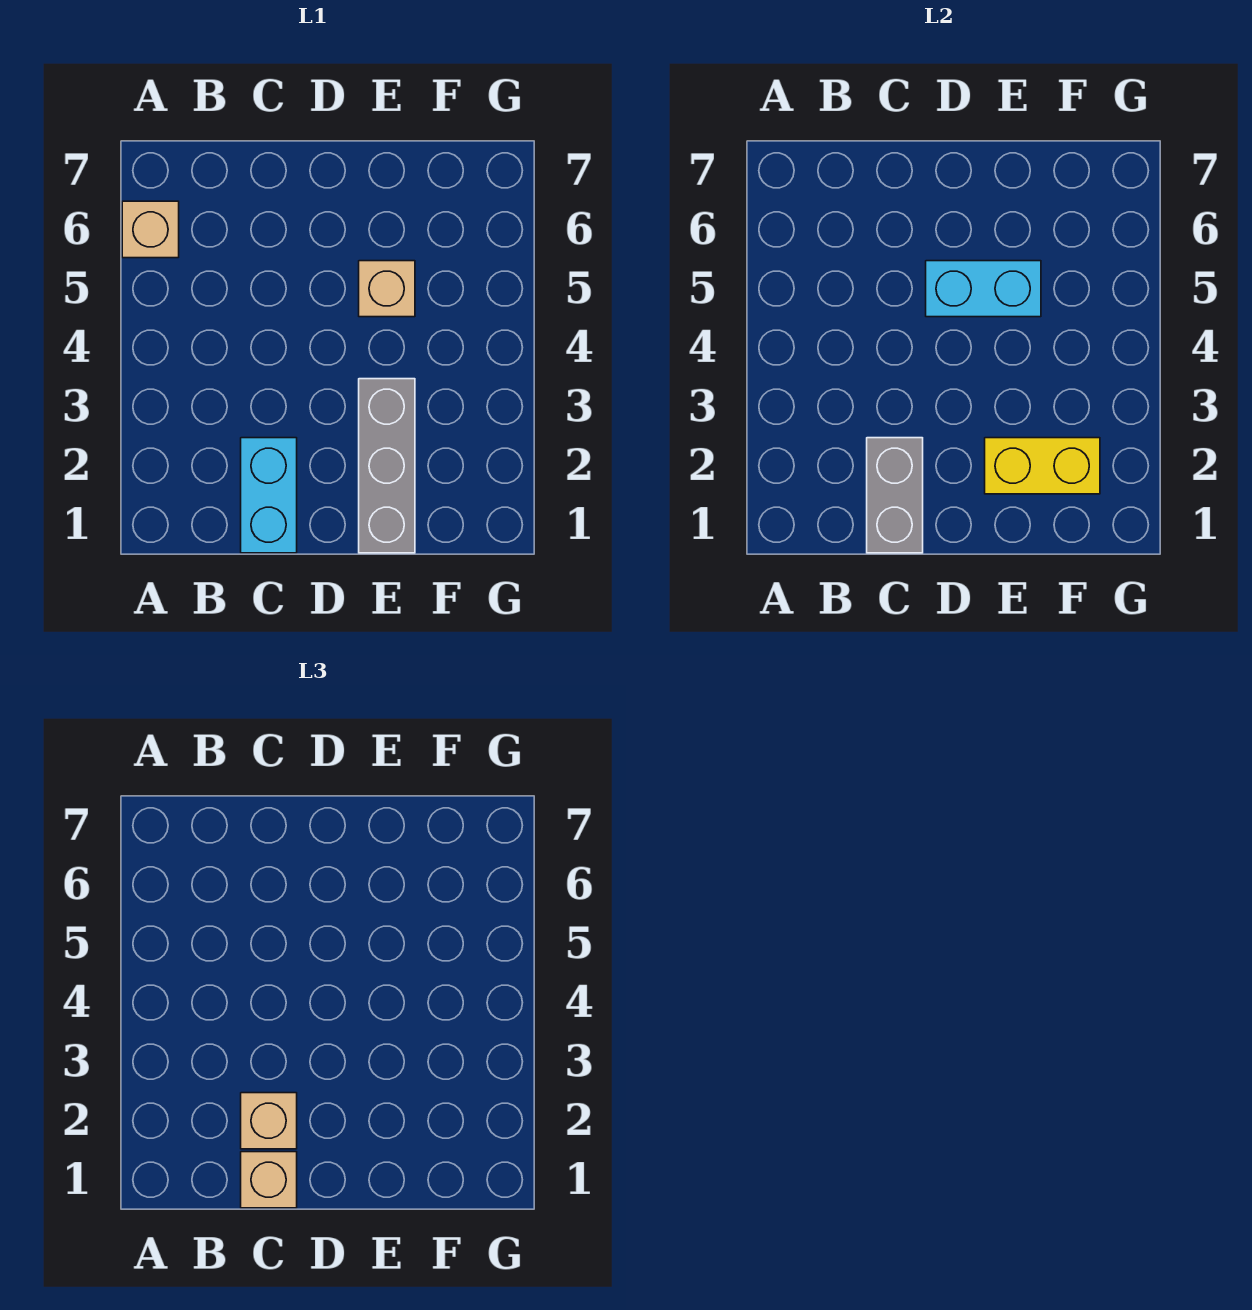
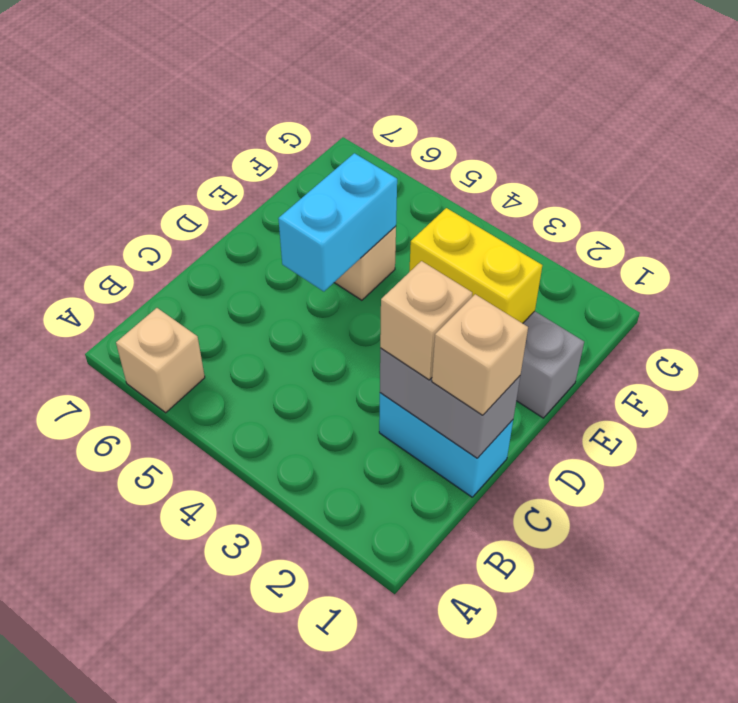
yellow brick E2:F2 level 2 -> yellow brick E2:E3 level 2

